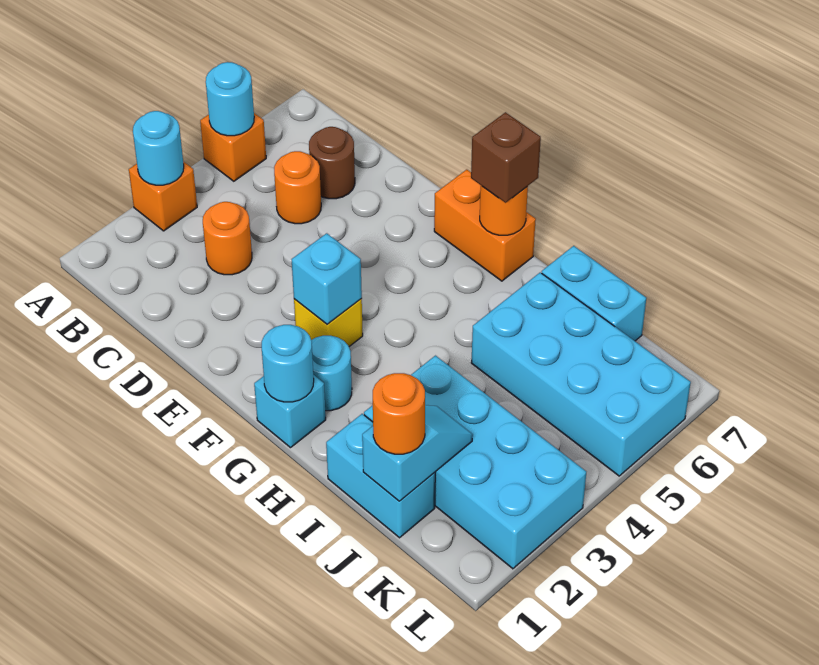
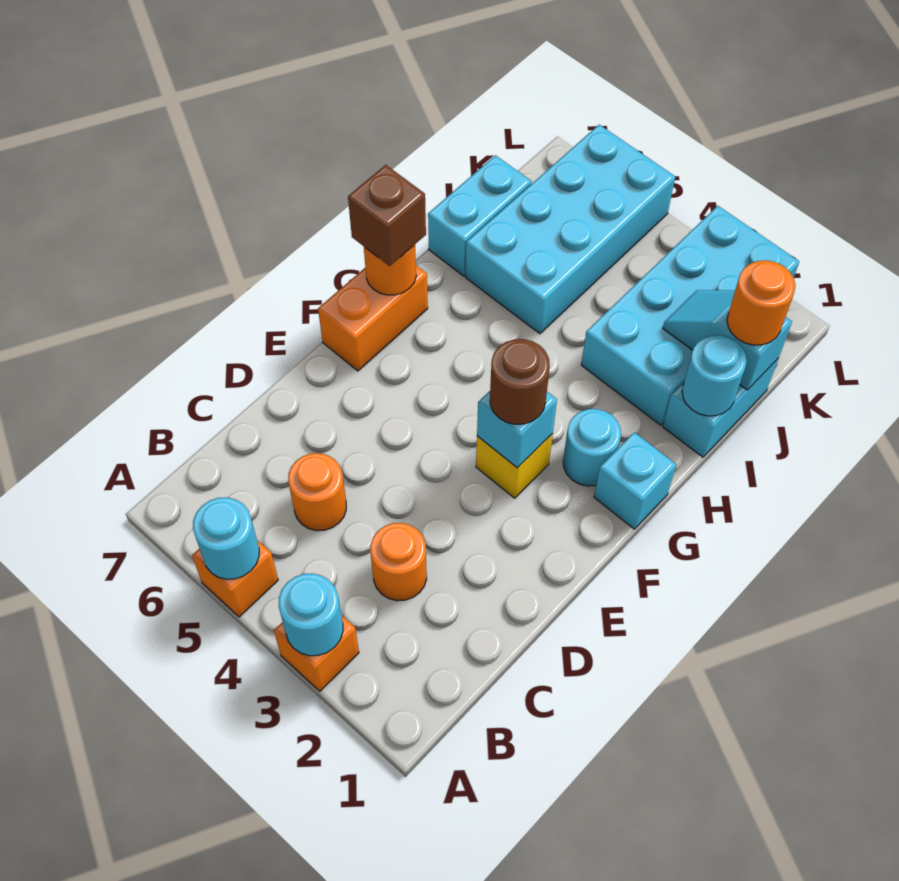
brown round brick C6 level 1 -> brown round brick F3 level 3
cyan round brick G1 level 2 -> cyan round brick I1 level 2

